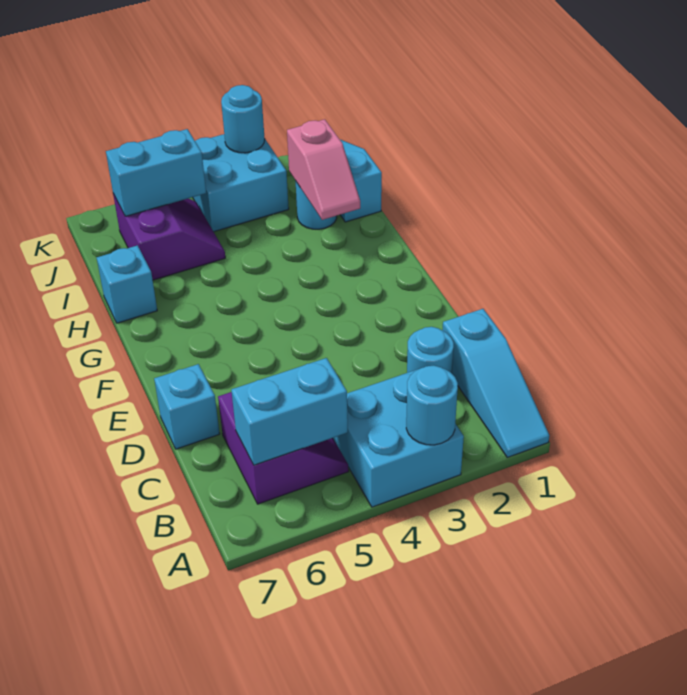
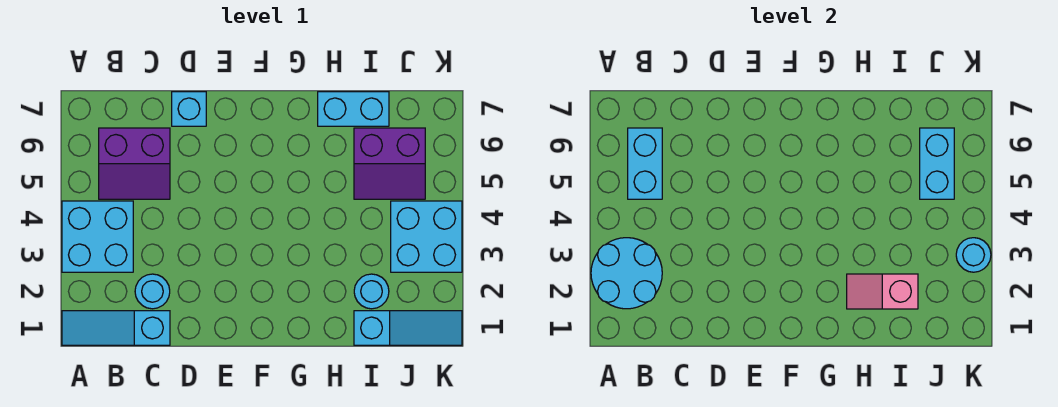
cyan round brick A3 level 2 -> cyan round brick A2:B3 level 2
cyan brick H7 level 1 -> cyan brick H7:I7 level 1

